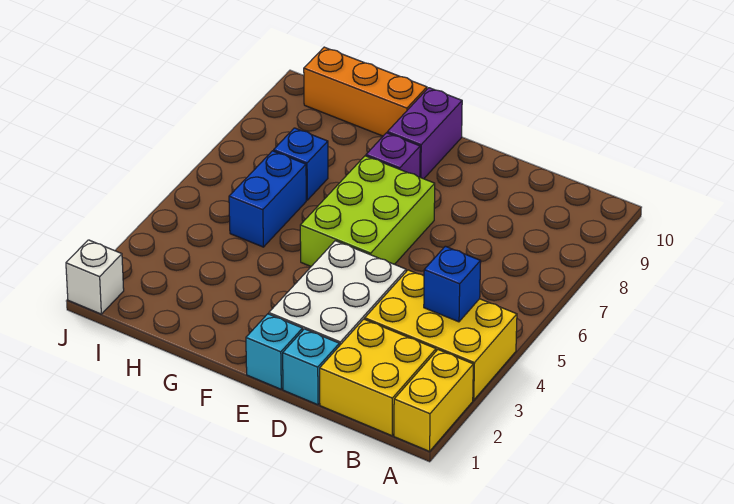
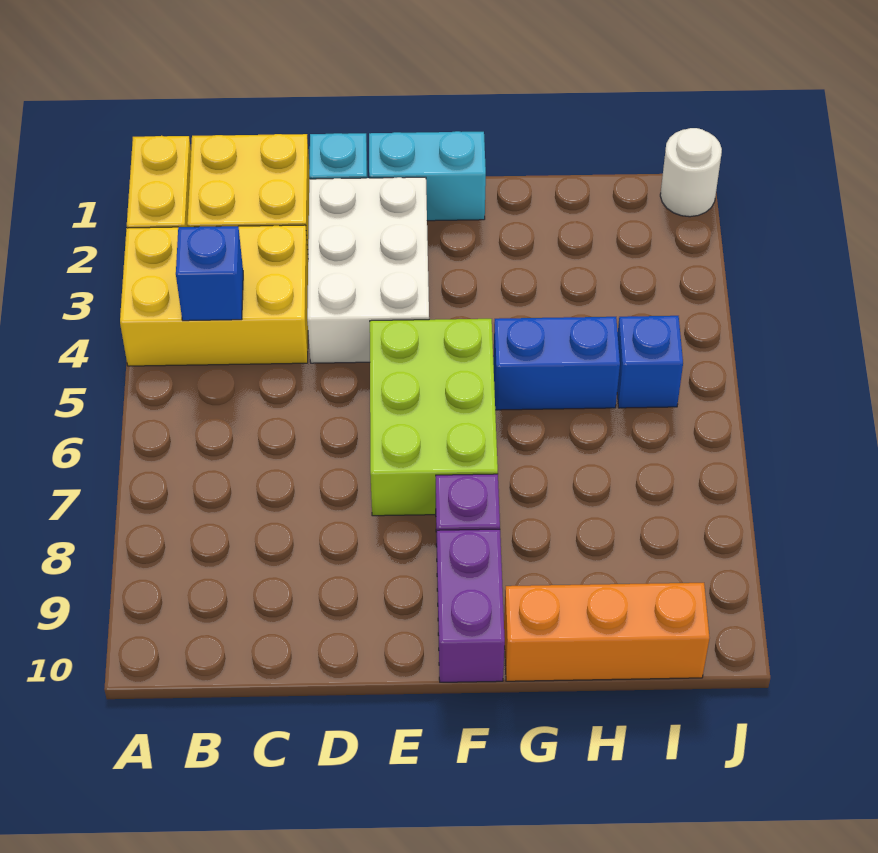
cyan brick E1 level 1 -> cyan brick E1:F1 level 1
blue brick H5:H6 level 1 -> blue brick G5:H5 level 1
blue brick H7 level 1 -> blue brick I5 level 1
white brick J1 level 1 -> white round brick J1 level 1

